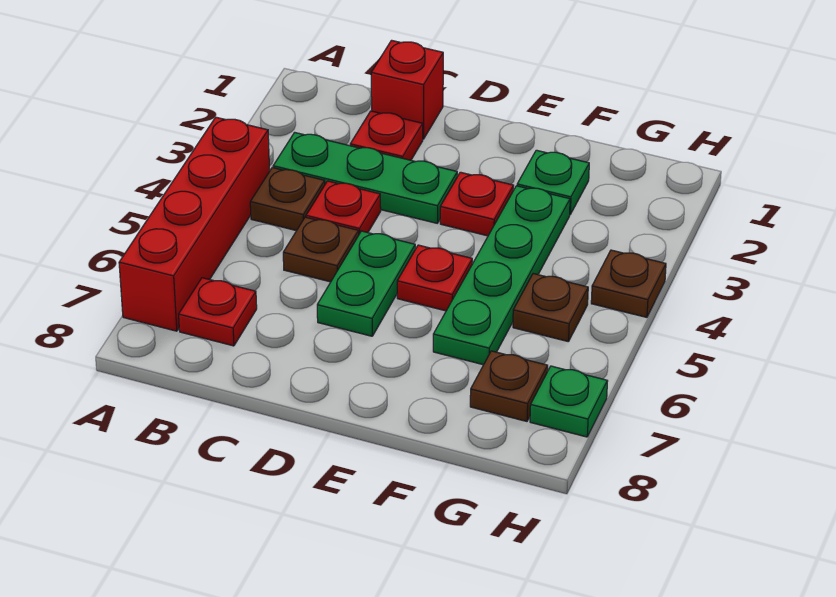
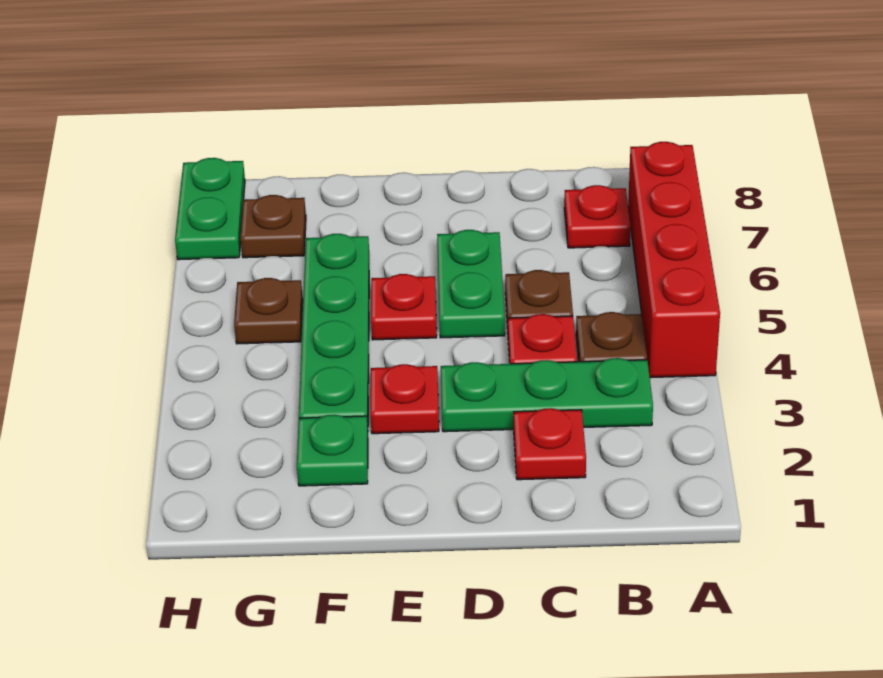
red brick C1 level 1 -> none
brown plate H4 level 1 -> none
green plate H7 level 1 -> green plate H7:H8 level 1

